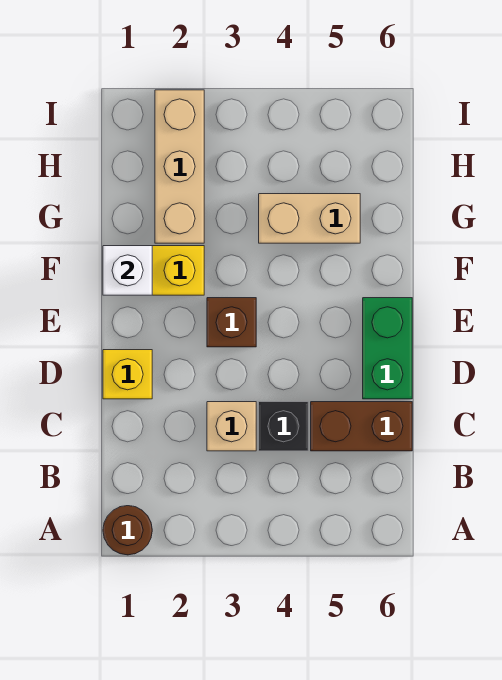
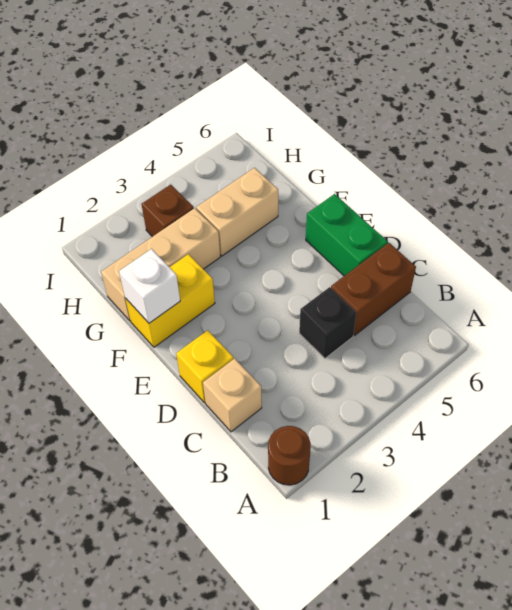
tan brick C3 level 1 -> tan brick C1 level 1
brown brick E3 level 1 -> brown brick H3 level 1
tan brick G2:I2 level 1 -> tan brick G1:G3 level 1

